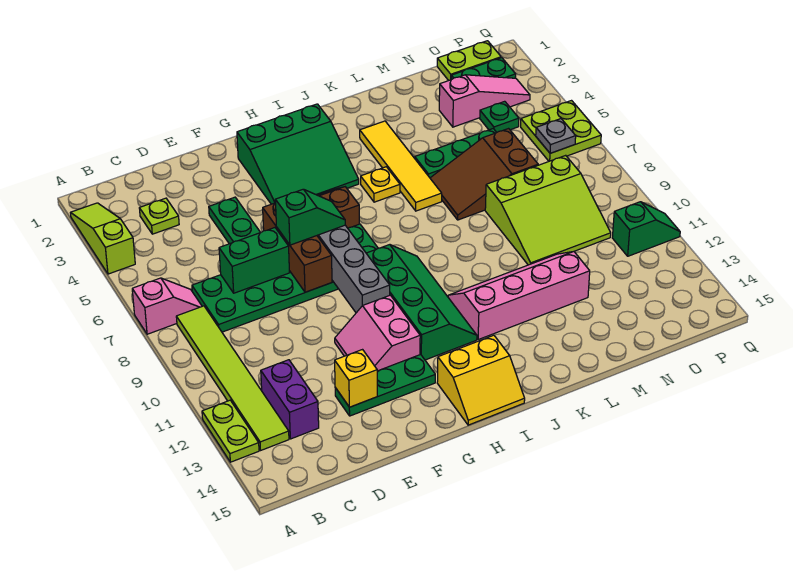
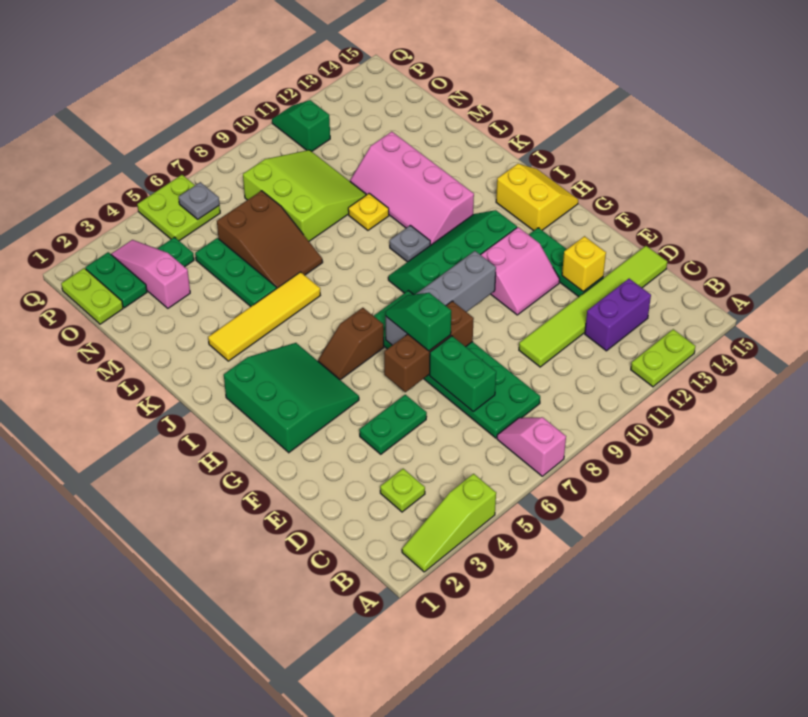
lime tile B8:B13 level 1 -> lime tile D10:D15 level 1
yellow plate J5 level 1 -> yellow plate L10 level 1
none -> grey plate J10 level 1

